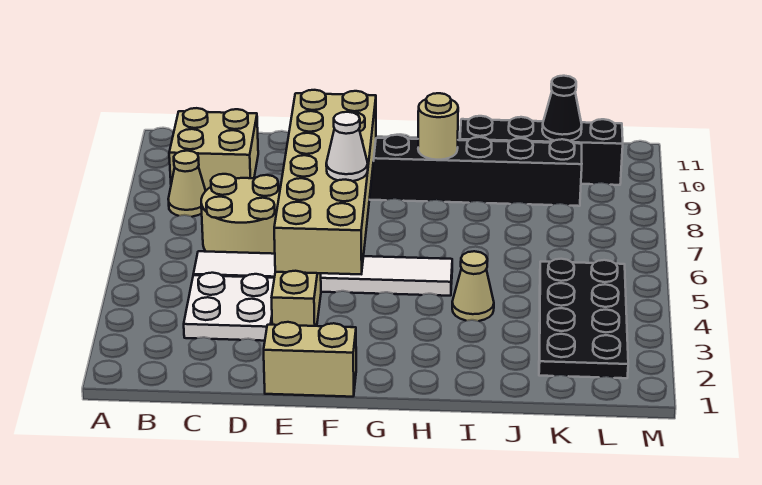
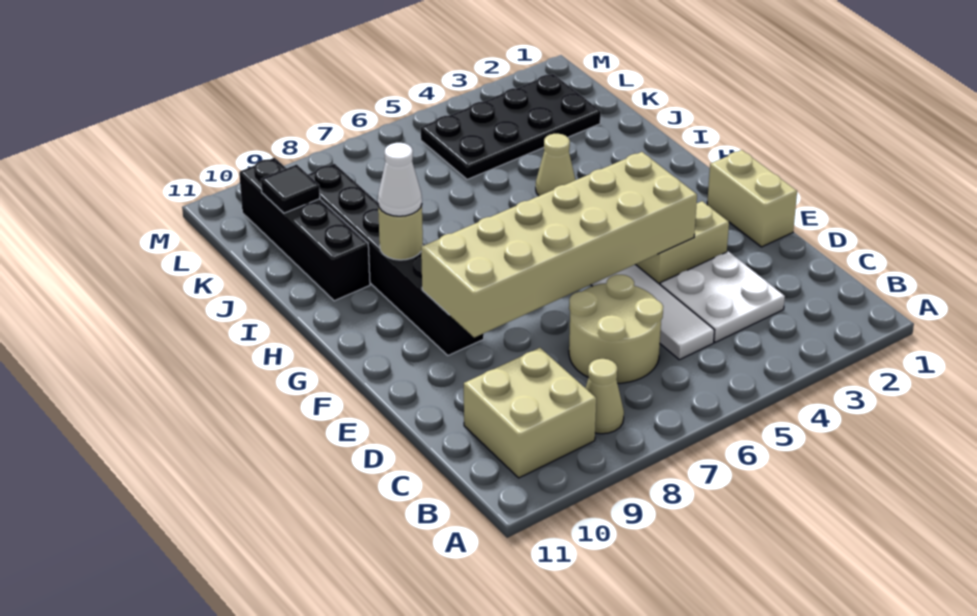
white cone F6 level 3 -> white cone H9 level 3
black cone K10 level 2 -> black tile K10 level 2

